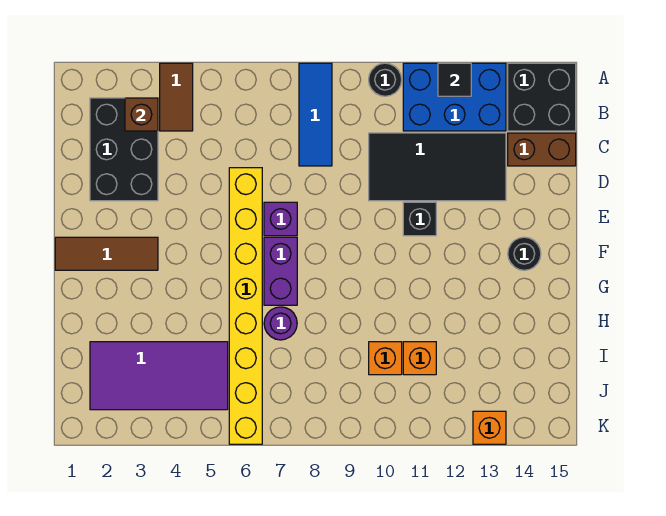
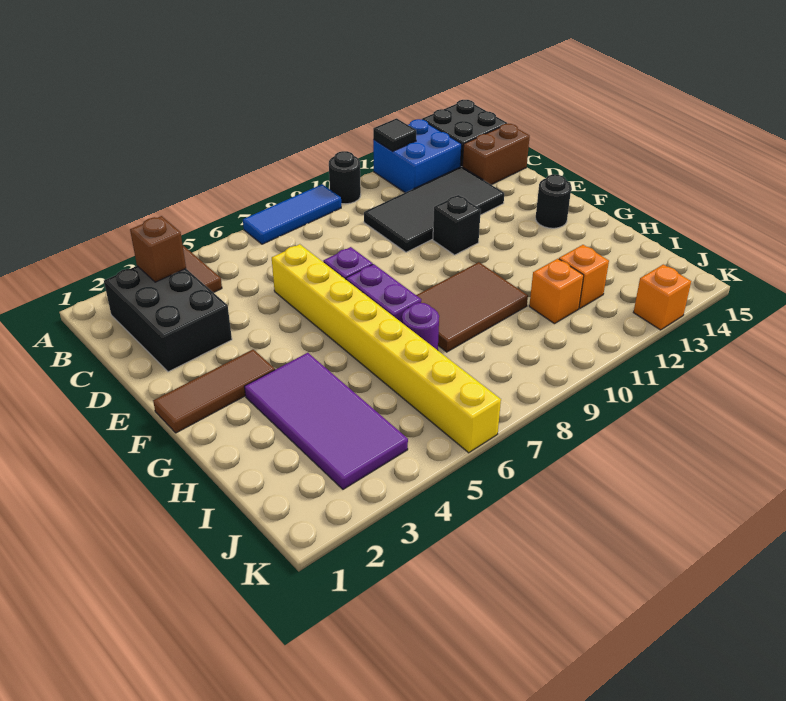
blue tile A8:C8 level 1 -> blue tile A7:A9 level 1
blue brick A11:B13 level 1 -> blue brick A12:B13 level 1
none -> brown tile G8:H10 level 1
purple tile I2:J5 level 1 -> purple tile G3:J4 level 1
orange brick I10 level 1 -> orange brick I12 level 1

